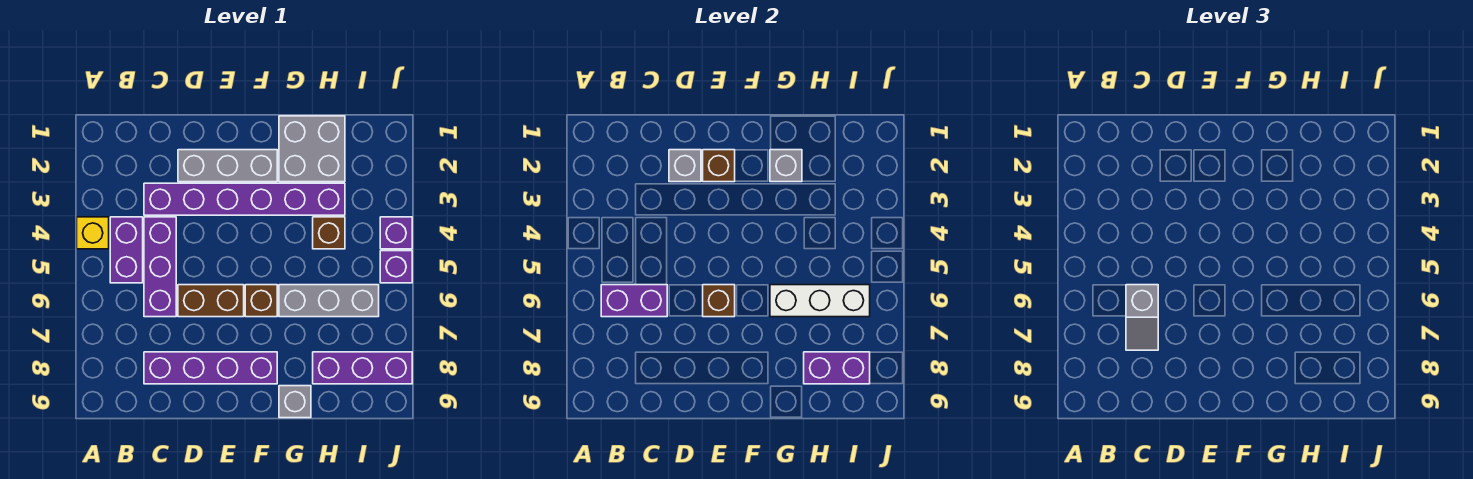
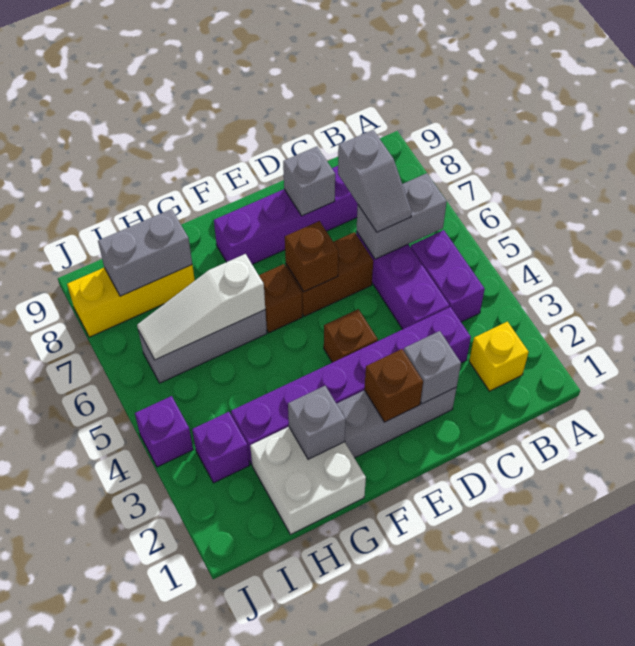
yellow brick A4 level 1 -> yellow brick B2 level 1
purple brick B6:C6 level 2 -> grey brick B6:C6 level 2
grey slope C6:C7 level 3 top 6 -> grey slope C6:C7 level 3 top 7
grey brick G1:H2 level 1 -> white brick G1:H2 level 1
white brick G6:I6 level 2 -> white slope G6:I6 level 2 top G
grey brick G9 level 1 -> grey brick D8 level 2
brown brick H4 level 1 -> brown brick E4 level 1
purple brick H8:J8 level 1 -> yellow brick H8:J8 level 1
purple brick H8:I8 level 2 -> grey brick H8:I8 level 2
purple brick J5 level 1 -> purple brick I3 level 1

